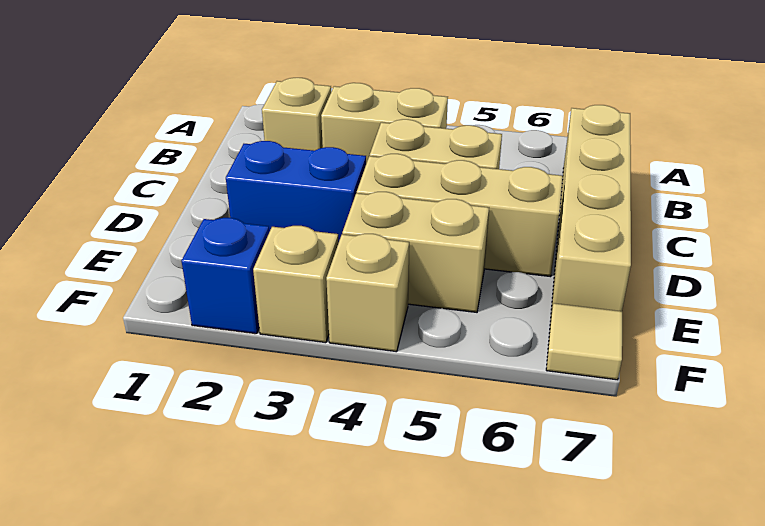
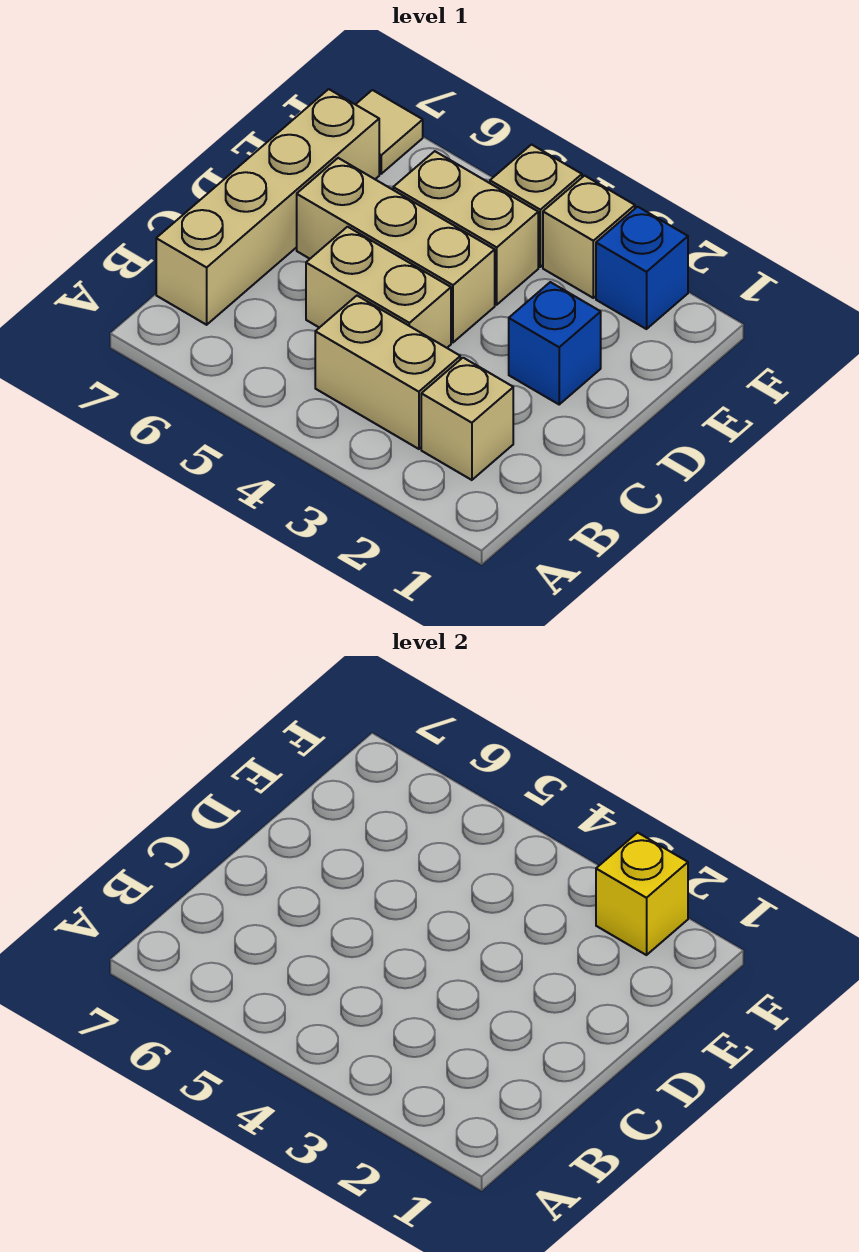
blue brick D2:D3 level 1 -> blue brick D2 level 1
none -> yellow brick F2 level 2

